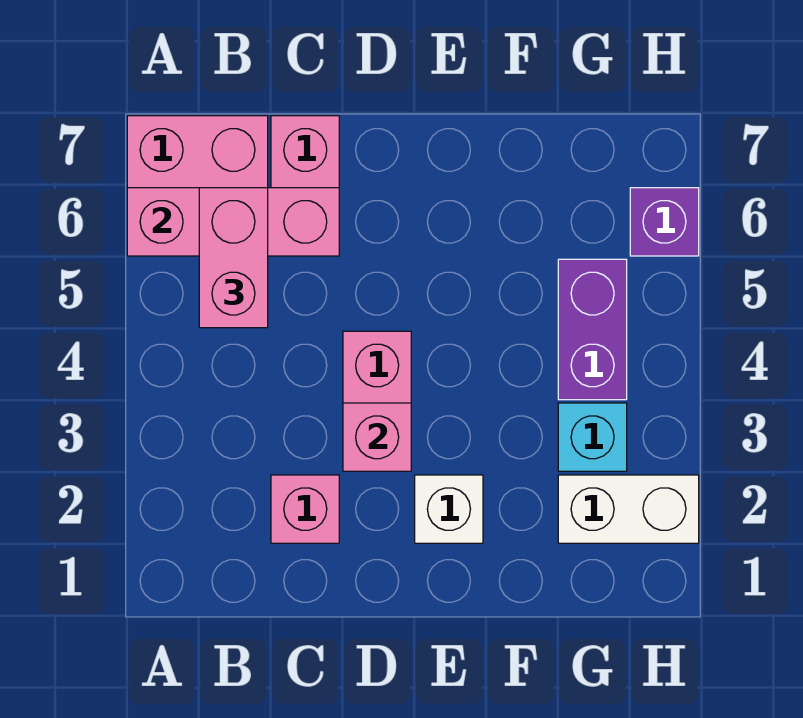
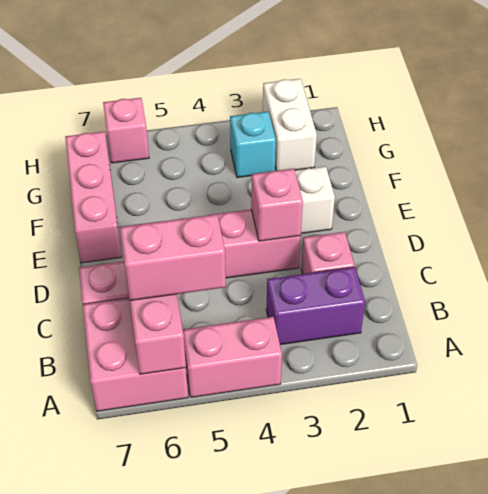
none -> pink brick A4:A5 level 1
none -> pink brick E7:G7 level 1
purple brick G4:G5 level 1 -> purple brick B2:B3 level 1
purple brick H6 level 1 -> pink brick H6 level 1

